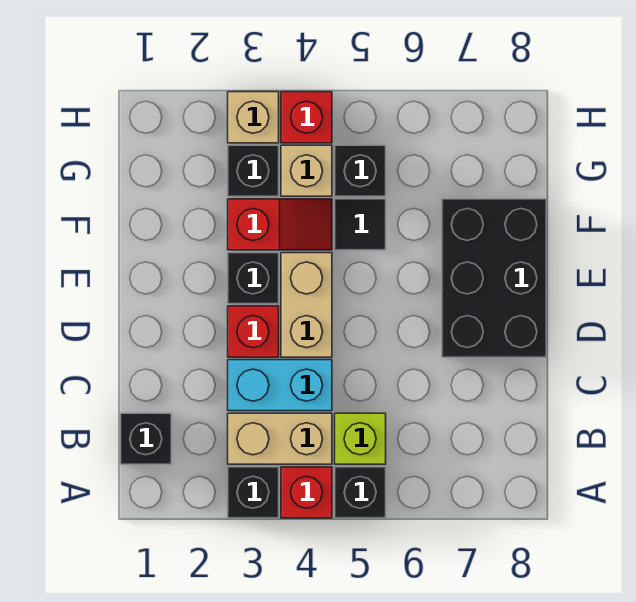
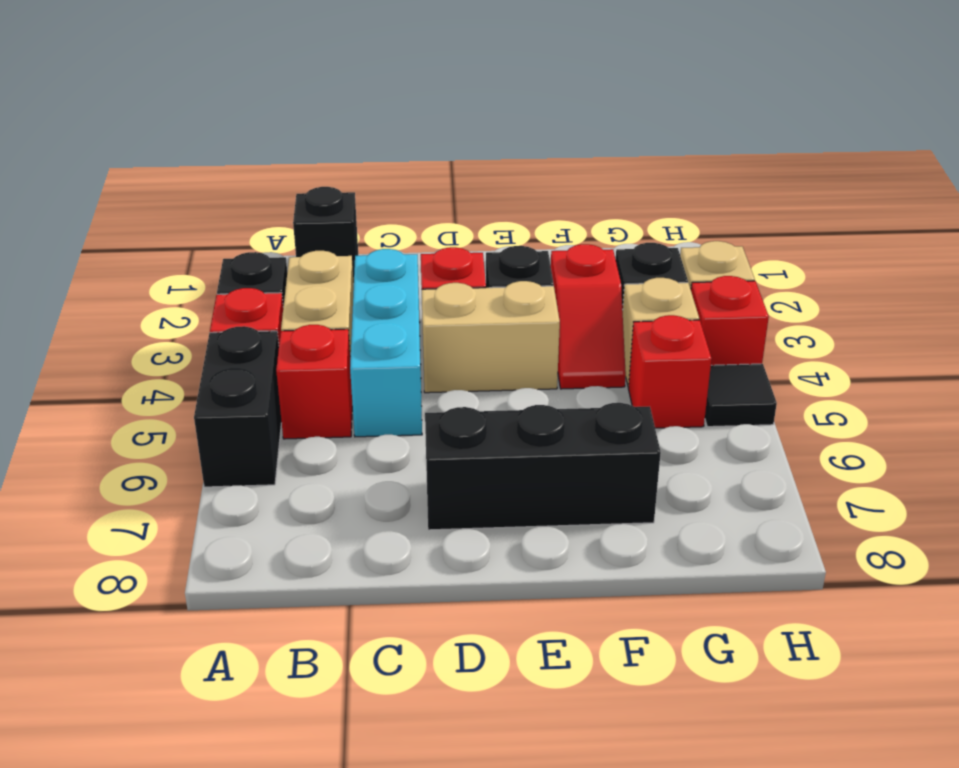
black brick A5 level 1 -> black brick A5:A6 level 1
lime brick B5 level 1 -> red brick B5 level 1
cyan brick C3:C4 level 1 -> cyan brick C3:C5 level 1
black brick D7:F8 level 1 -> black brick D7:F7 level 1
black tile F5 level 1 -> black tile H5 level 1
black brick G5 level 1 -> red brick G5 level 1

